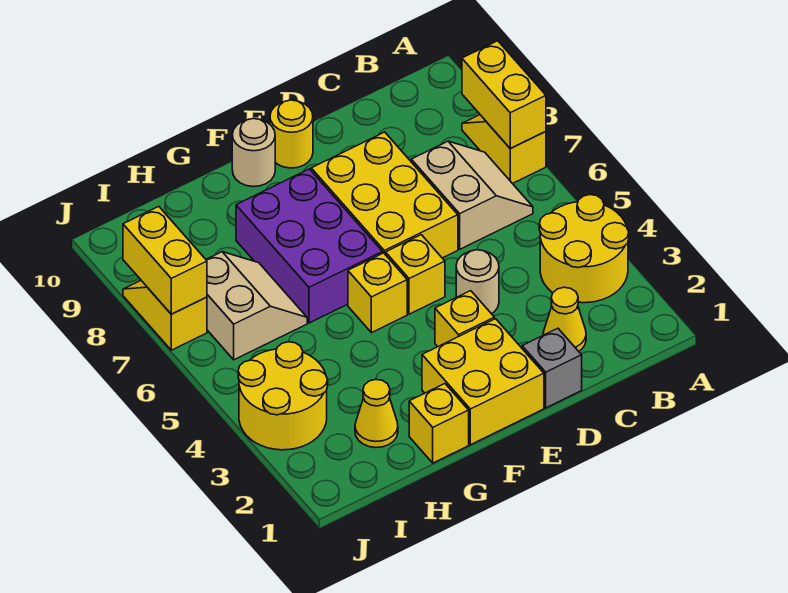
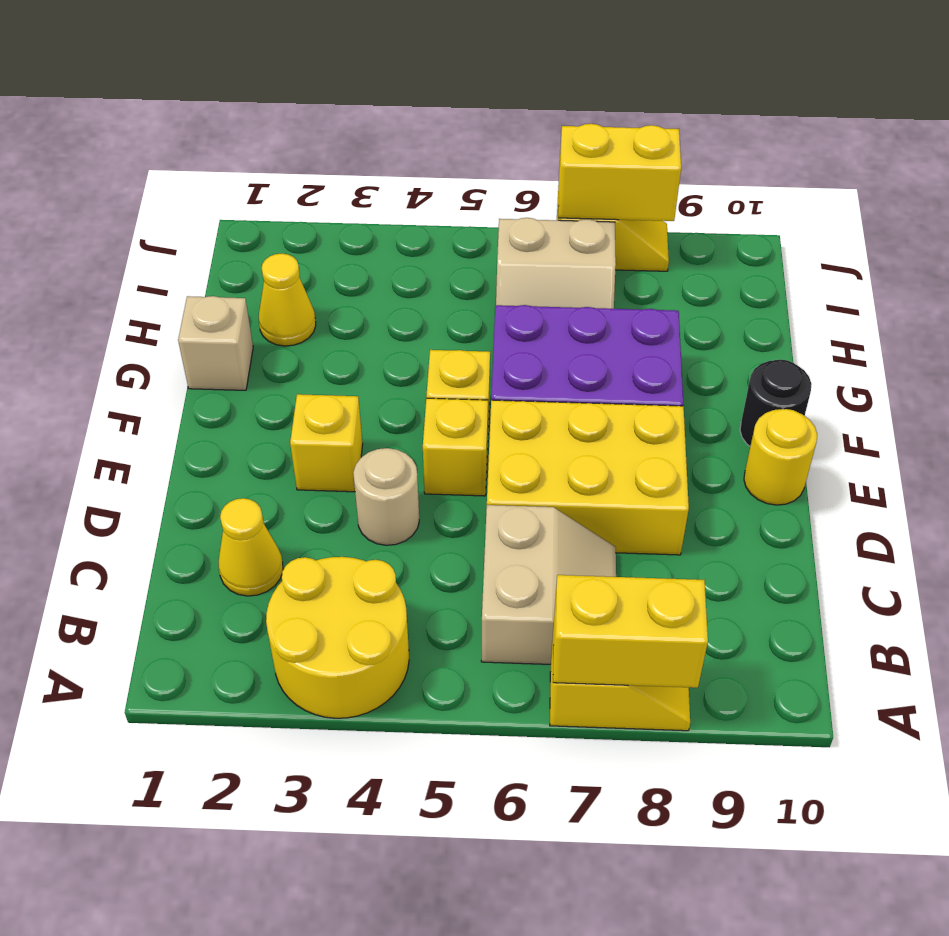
tan slope B6:C7 level 1 top C -> tan slope B6:C7 level 1 top 6
grey brick D1 level 1 -> none
yellow brick E1:F2 level 1 -> none
tan round brick F10 level 1 -> black round brick F10 level 1
yellow brick G1 level 1 -> tan brick G1 level 1
yellow round brick I3:J4 level 1 -> none

